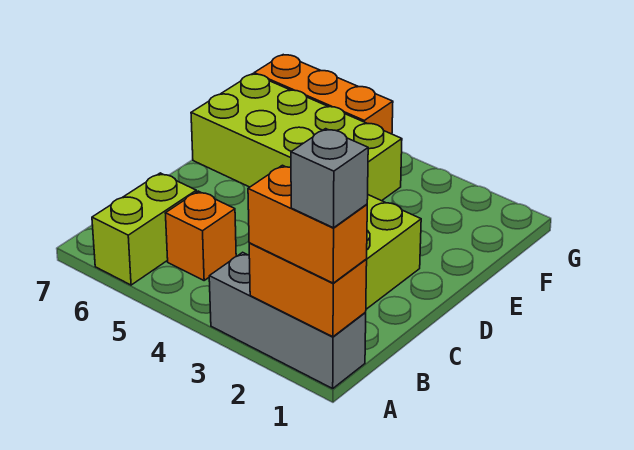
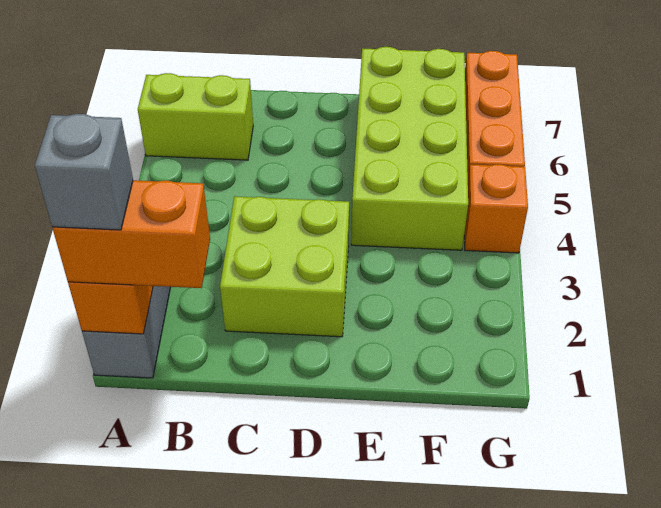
orange brick A1:A2 level 3 -> orange brick A1:B1 level 3
orange brick B5 level 1 -> orange brick G4 level 1

